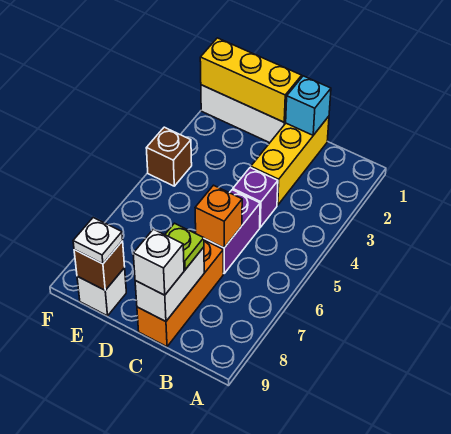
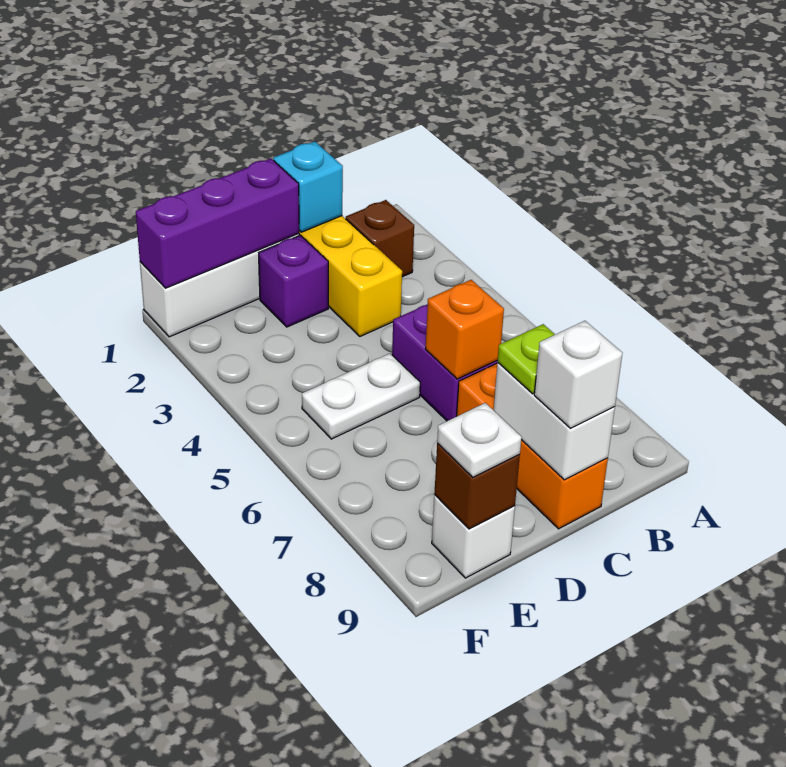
purple brick C4 level 1 -> purple brick D2 level 1
yellow brick D1:F1 level 2 -> purple brick D1:F1 level 2
none -> white plate D5:E5 level 1
brown brick F4 level 1 -> brown brick B2 level 1

